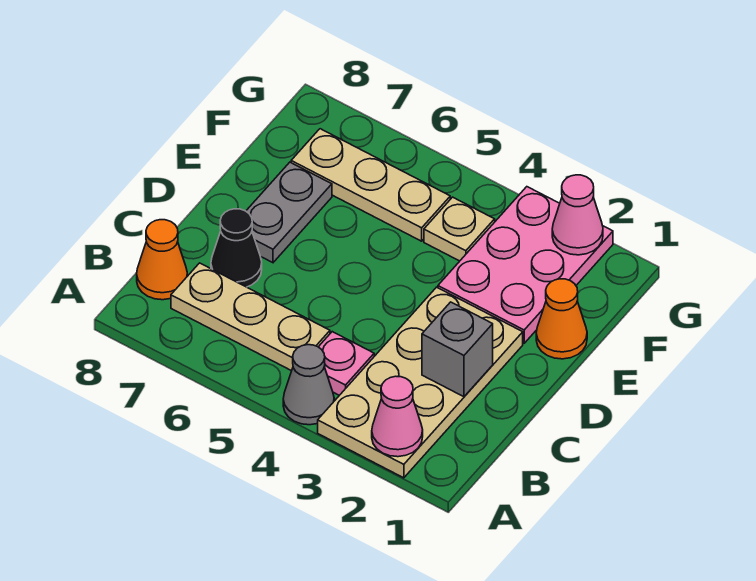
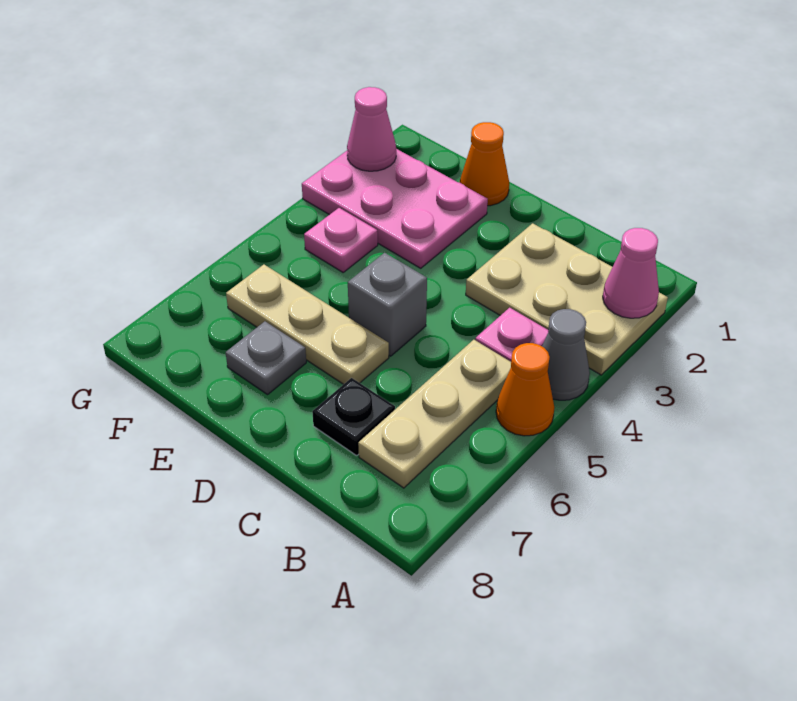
tan plate A2:D3 level 1 -> tan plate A2:C3 level 1
orange cone B8 level 1 -> orange cone A5 level 1
grey brick C2 level 2 -> grey brick D5 level 1
black cone C7 level 1 -> black plate C7 level 1
grey plate D7:E7 level 1 -> grey plate E7 level 1
tan plate F4 level 1 -> pink plate F4 level 1
tan plate F5:F7 level 1 -> tan plate D6:F6 level 1

